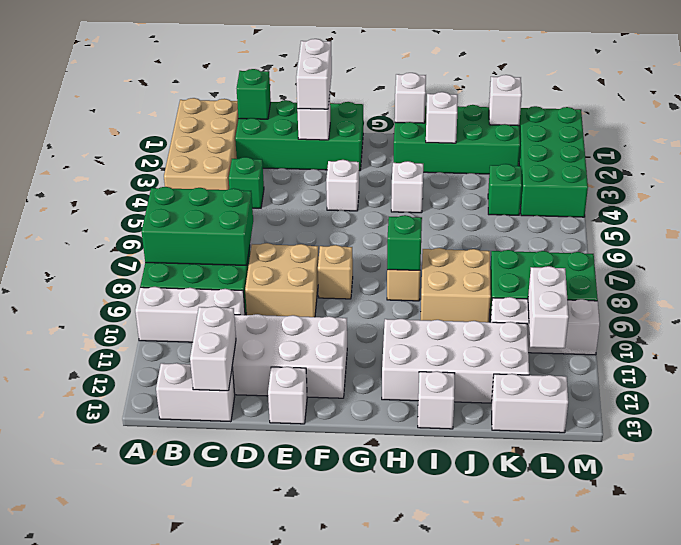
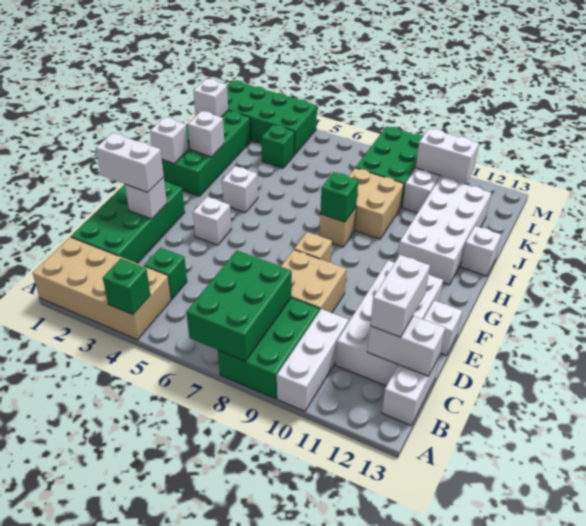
green brick C1 level 2 -> green brick A4 level 2
white brick K13:L13 level 1 -> white brick C12:D12 level 3

